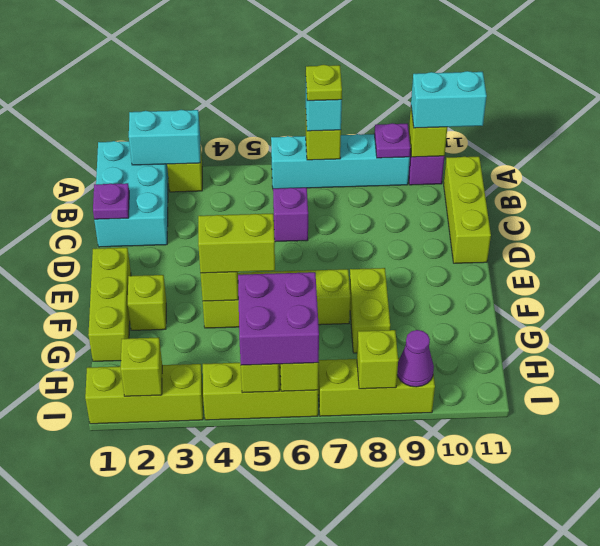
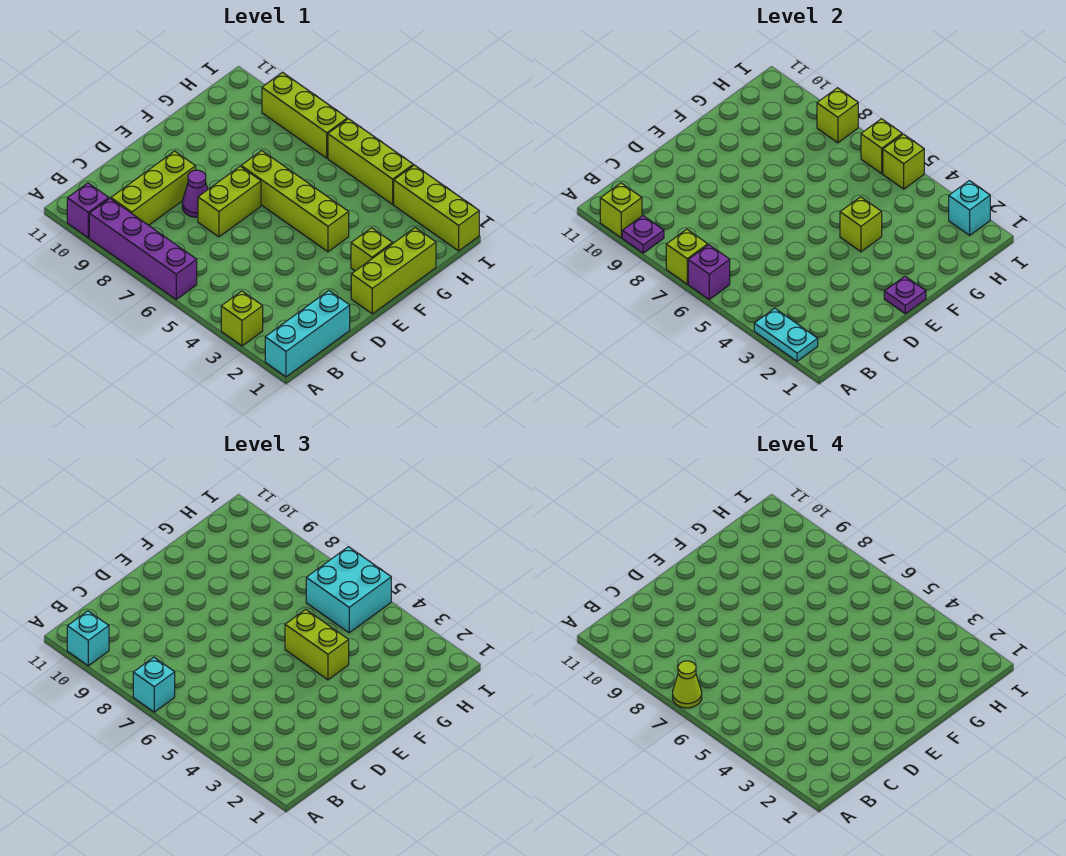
cyan brick A1:C2 level 1 -> cyan brick A1:C1 level 1
cyan brick A2:A3 level 2 -> cyan plate A2:A3 level 2
cyan brick A6:A9 level 1 -> purple brick A6:A9 level 1
lime plate A7 level 4 -> lime cone A7 level 4
cyan brick A10:A11 level 3 -> cyan brick A10 level 3
lime brick B11:D11 level 1 -> lime brick B9:D9 level 1
purple plate C1 level 2 -> purple plate E1 level 2
purple brick C6 level 1 -> purple brick A6 level 2
lime brick F8:G8 level 1 -> lime brick D7:E7 level 1
purple brick H5:I6 level 3 -> cyan brick H5:I6 level 3
lime brick I2 level 2 -> cyan brick I2 level 2
purple cone I9 level 2 -> purple cone D8 level 1

